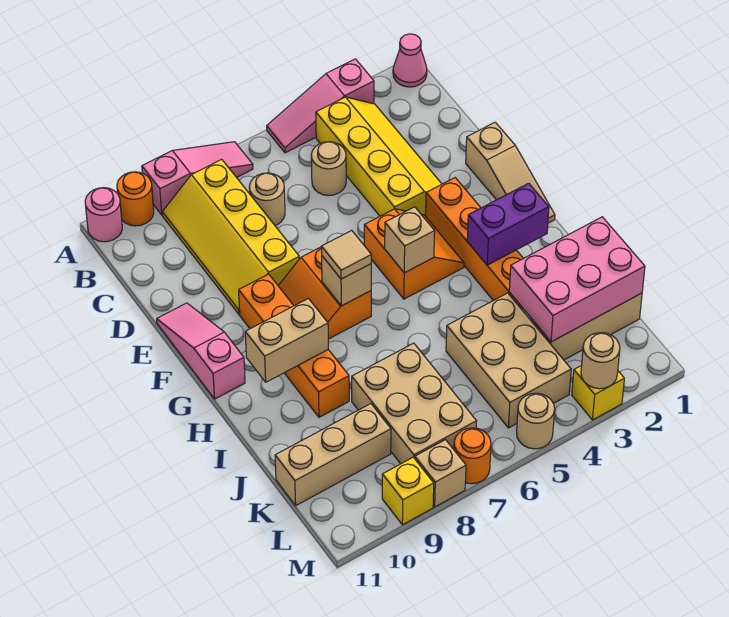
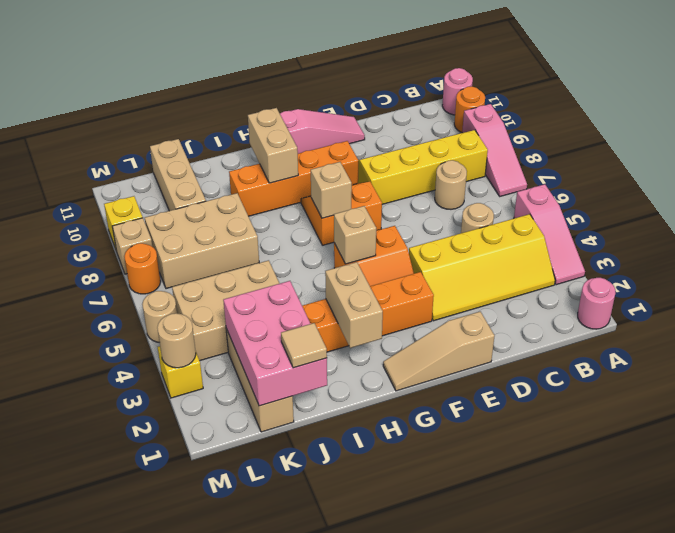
pink cone A1 level 1 -> pink round brick A1 level 1
pink slope A3:A5 level 1 top 3 -> pink slope A3:A5 level 1 top 5
tan tile G7 level 3 -> tan tile J1 level 3
purple brick H2:H3 level 2 -> tan brick H2:H3 level 2

